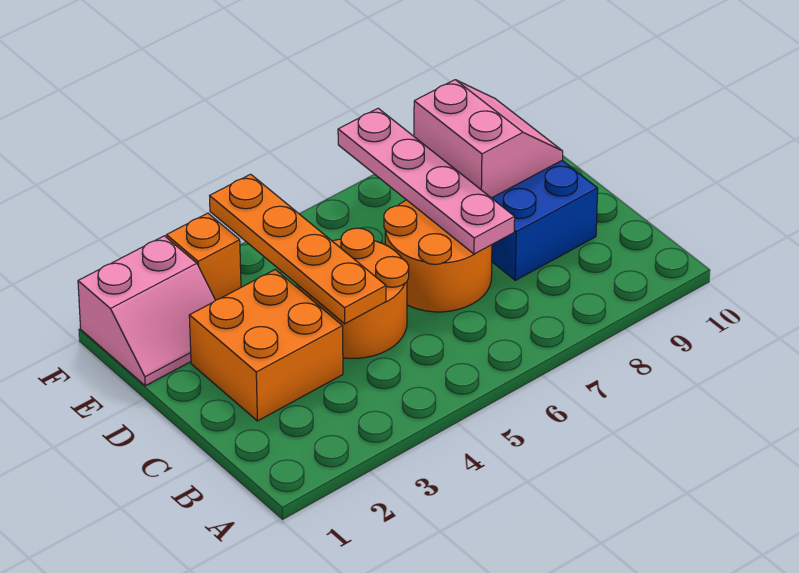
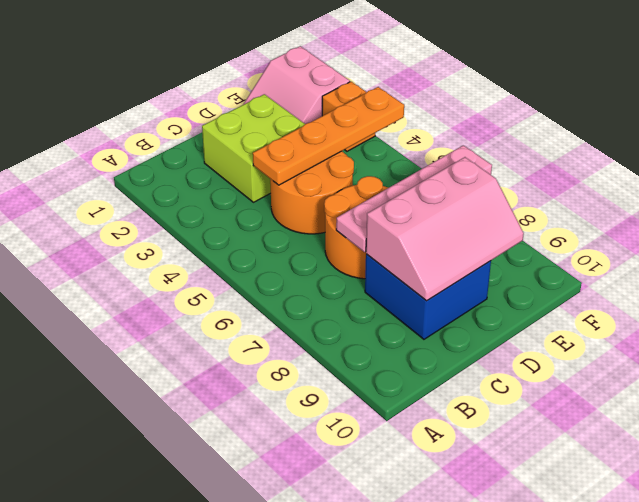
orange brick C2:D3 level 1 -> lime brick C2:D3 level 1
pink slope D8:E9 level 2 top 8 -> pink slope C8:E9 level 2 top 8

